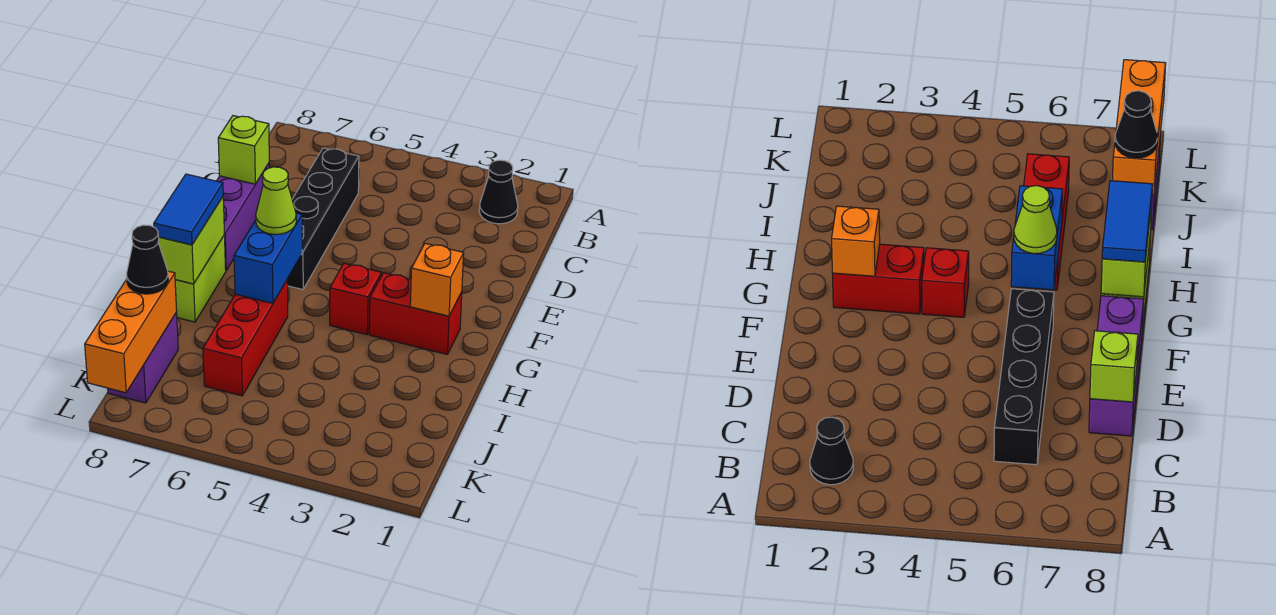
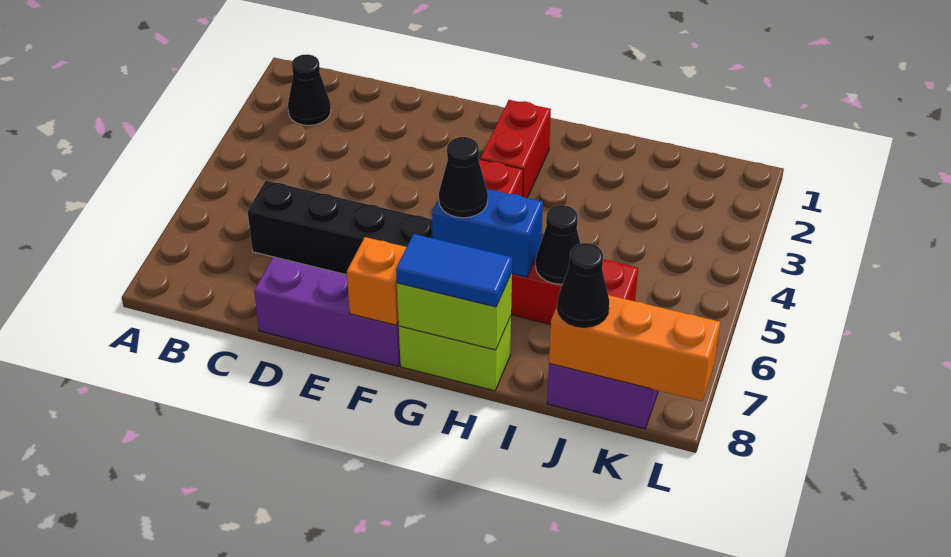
lime brick D8 level 2 -> none
orange brick G2 level 2 -> orange brick F8 level 2
lime cone G6 level 3 -> black cone G6 level 3
none -> black cone I6 level 2

